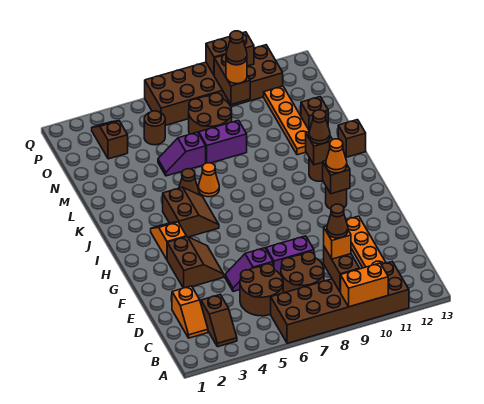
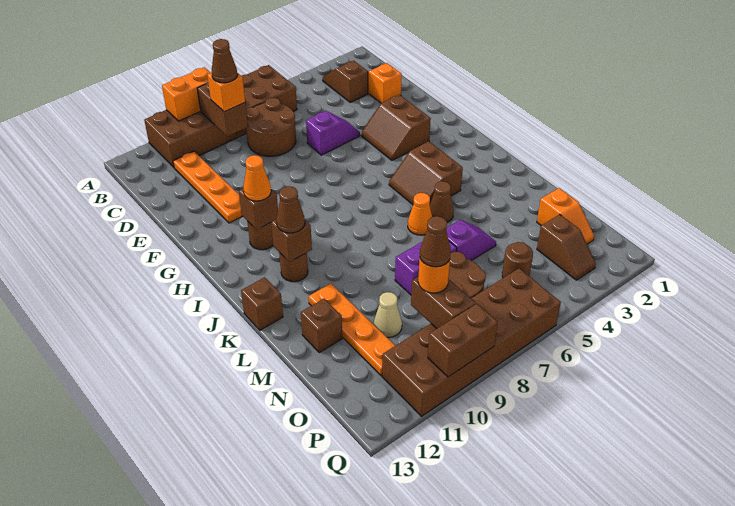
brown round brick C5:D6 level 1 -> none
purple brick E7:E8 level 1 -> none
orange slope H3:I3 level 1 top H -> orange slope N2:O2 level 1 top N
none -> tan cone N10 level 1

